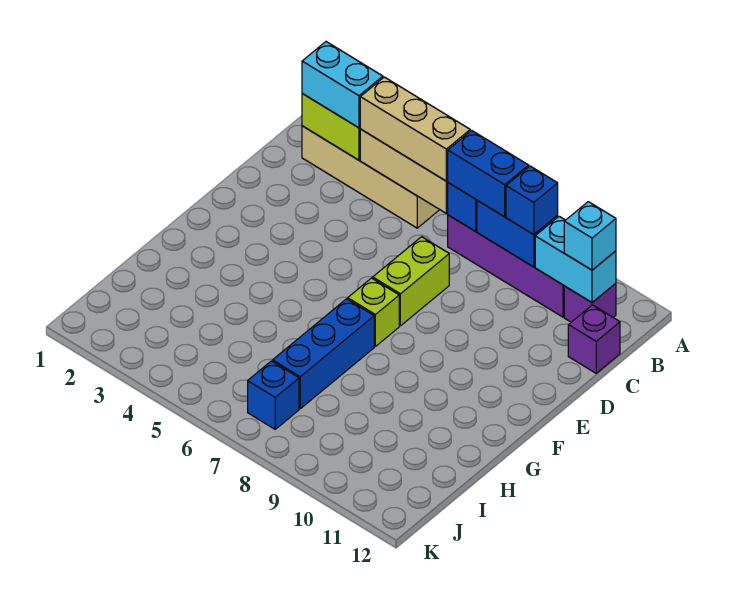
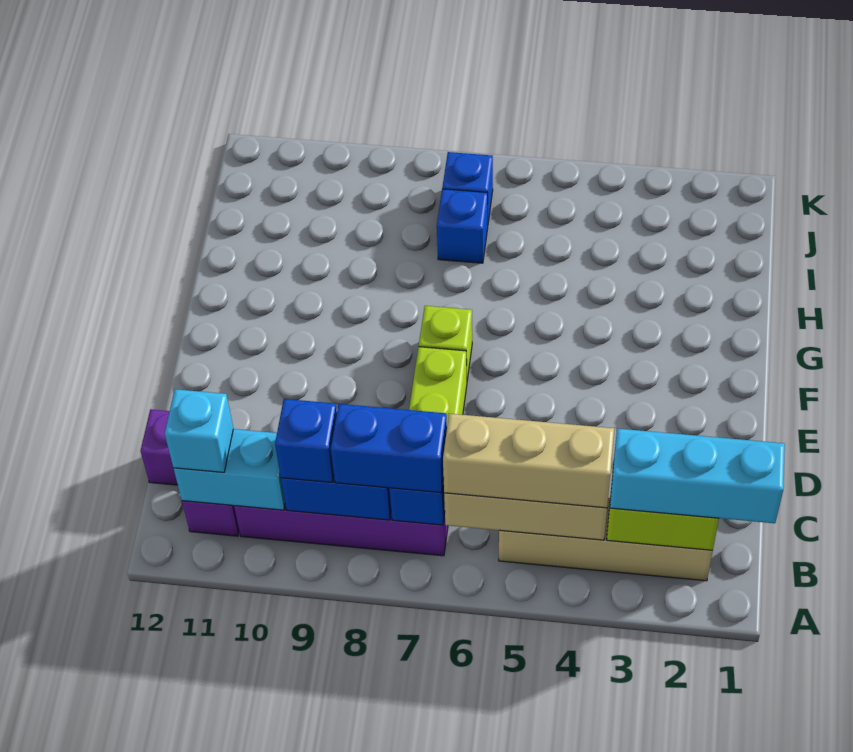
cyan brick B2:B3 level 3 -> cyan brick B1:B3 level 3
blue brick G7:I7 level 1 -> blue brick I7 level 1

